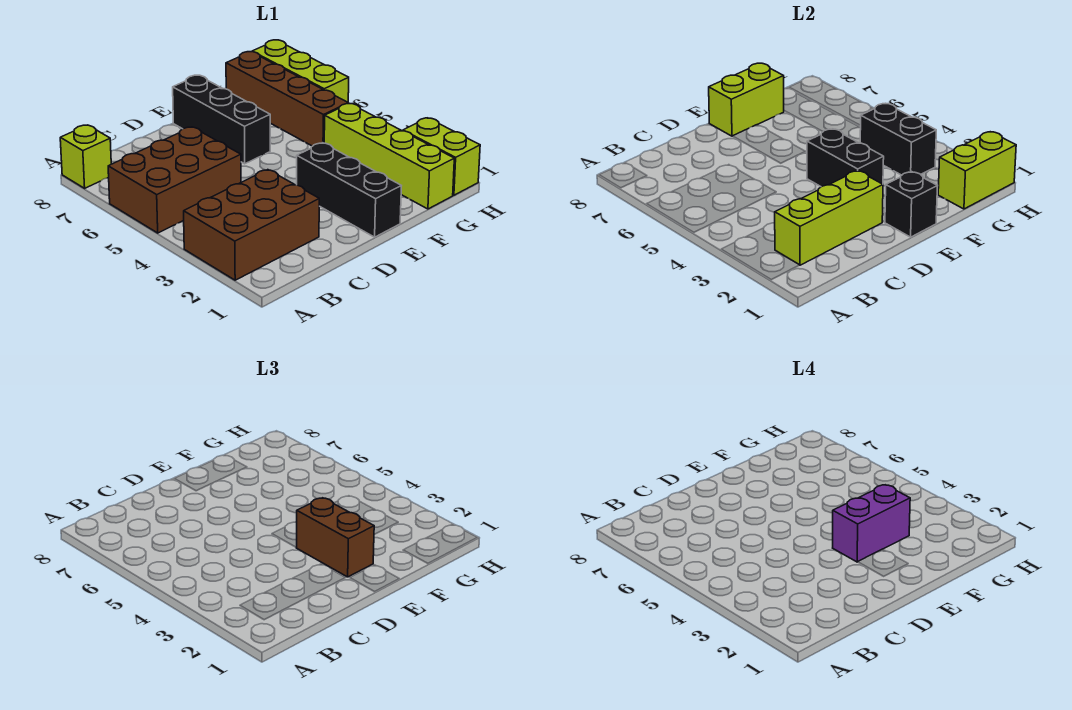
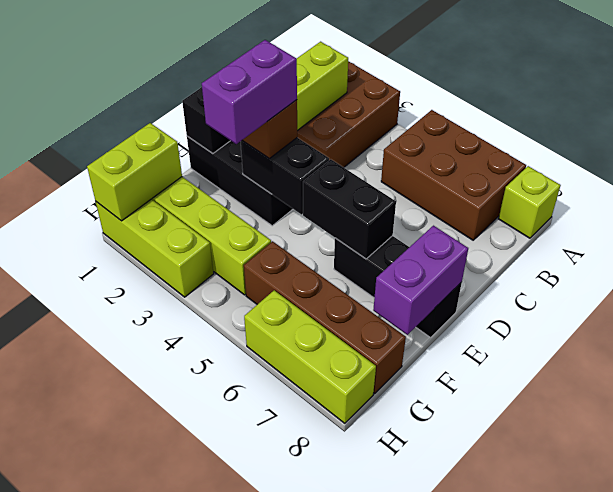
brown brick A5:C6 level 1 -> brown brick A5:B7 level 1
lime brick E8:F8 level 2 -> purple brick E8:F8 level 2
black brick G3:G4 level 2 -> black brick E5:E6 level 2
lime brick H1:H2 level 1 -> lime brick H1:H3 level 1

